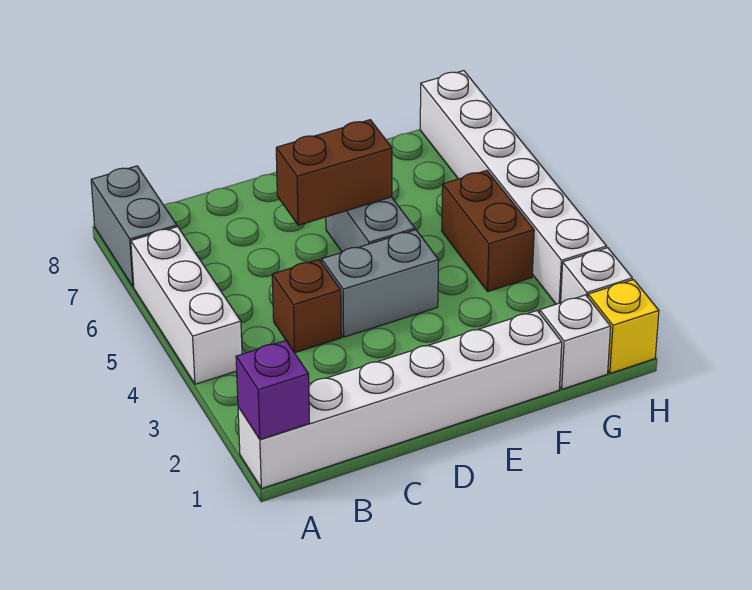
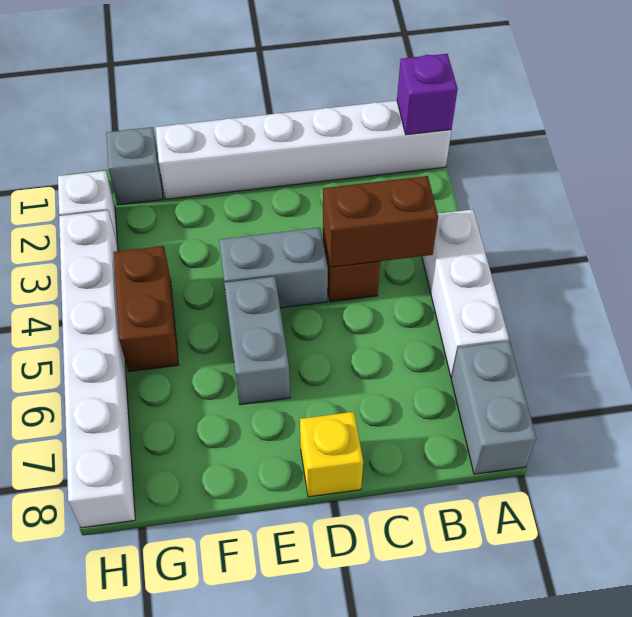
brown brick D6:E6 level 2 -> brown brick B4:C4 level 2
white brick G1 level 1 -> grey brick G1 level 1
yellow brick H1 level 1 -> yellow brick D8 level 1

